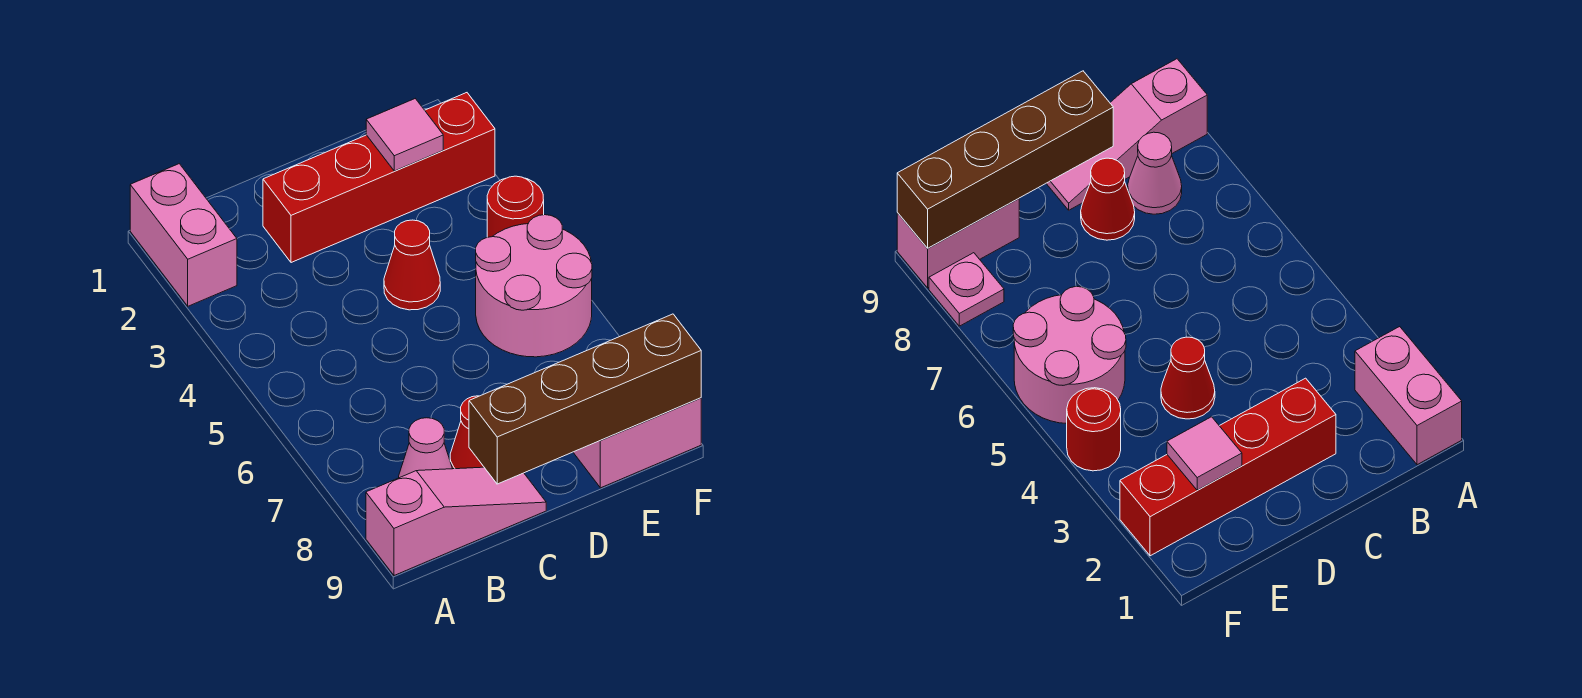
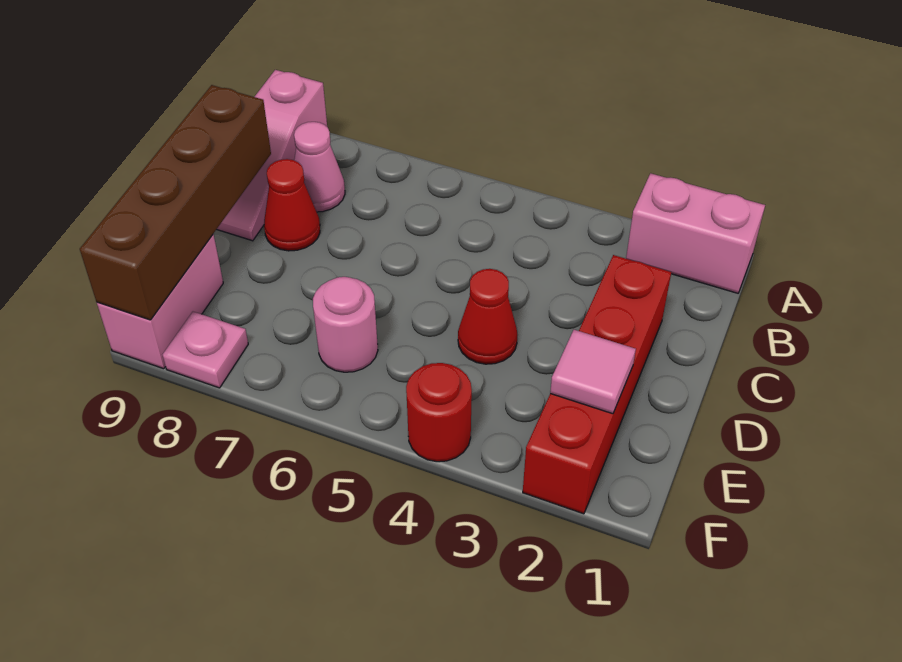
pink round brick E5:F6 level 1 -> pink round brick E6 level 1

